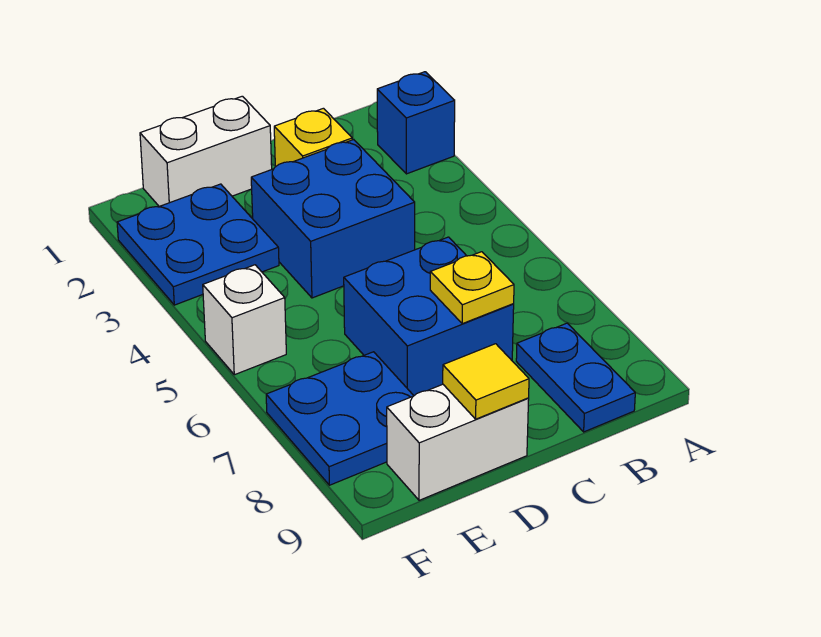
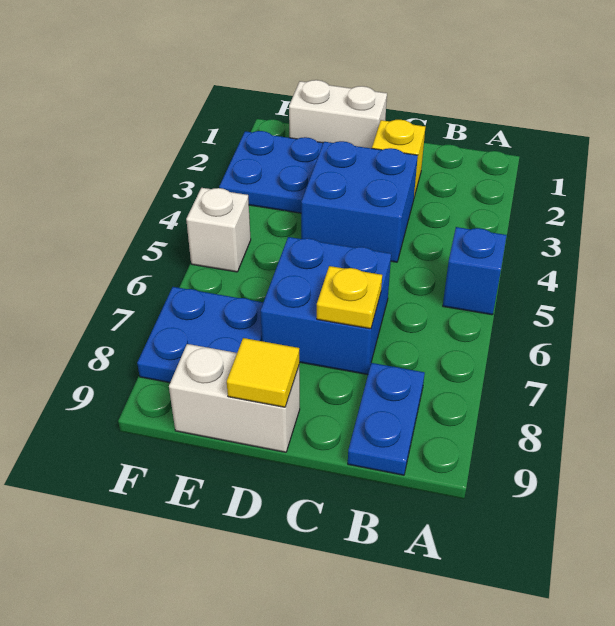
blue brick A2 level 1 -> blue brick A5 level 1

